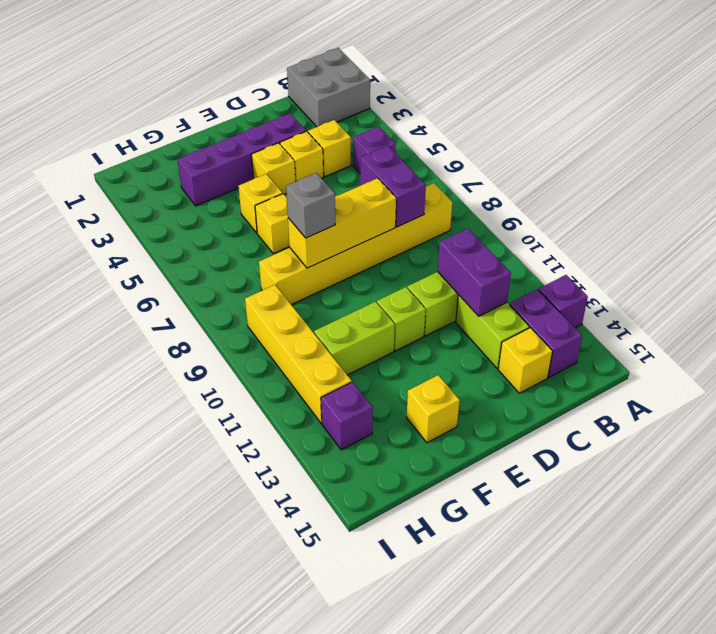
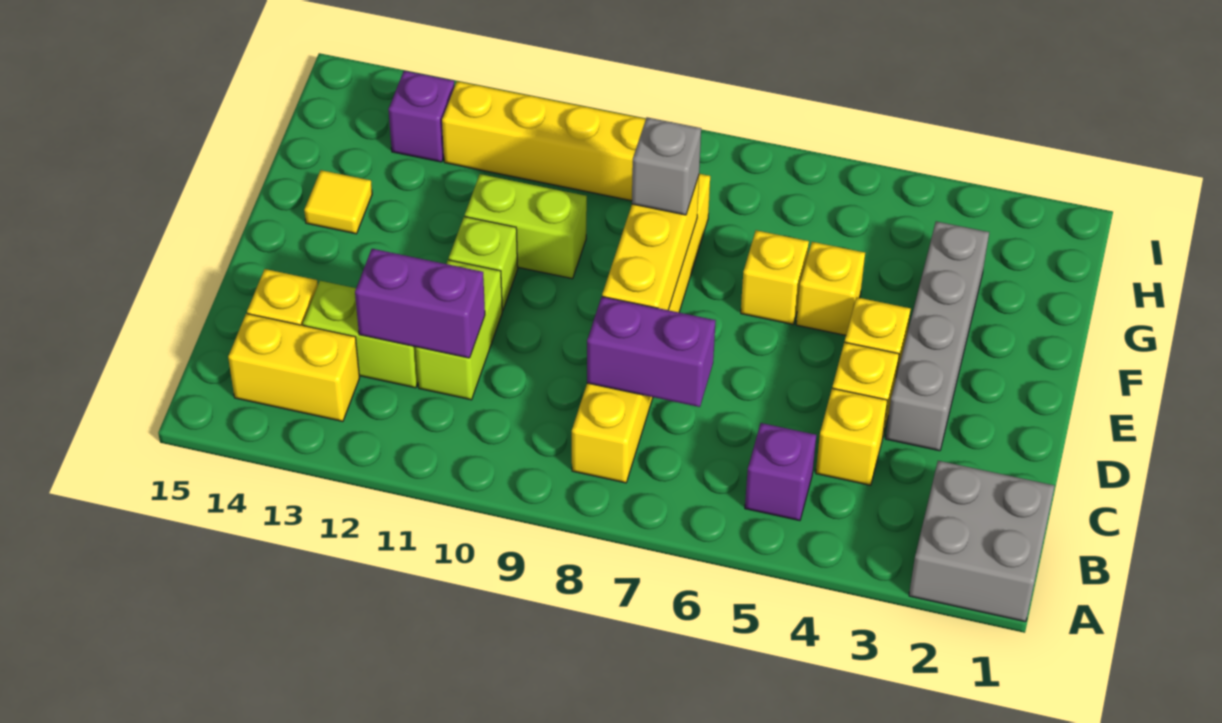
purple brick A13 level 1 -> none
purple brick B13:B14 level 1 -> yellow brick B13:B14 level 1
purple brick D3:G3 level 1 -> grey brick D3:G3 level 1
lime brick F11:G11 level 1 -> lime brick F10:F11 level 1
yellow brick F14 level 1 -> yellow tile F14 level 1

